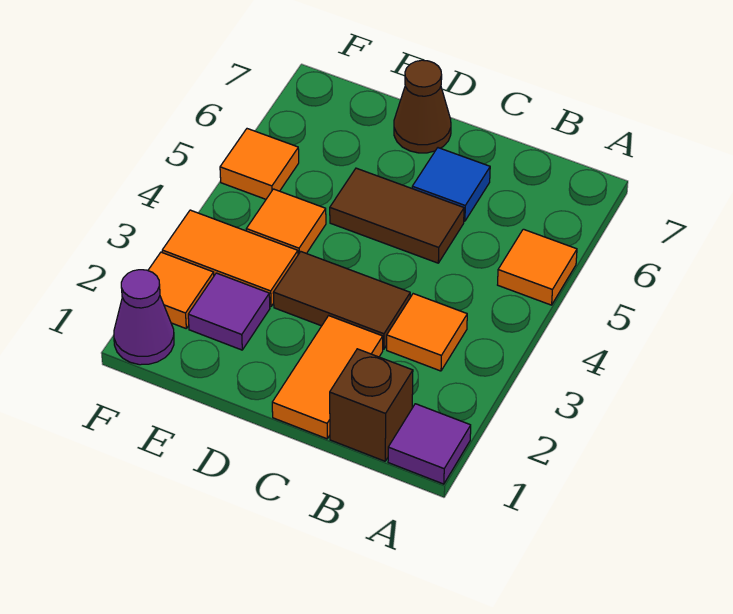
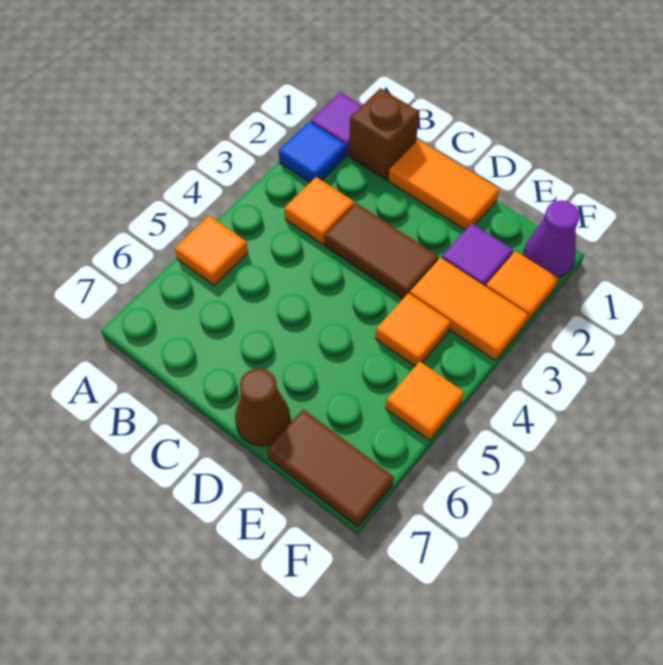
orange tile C1:C2 level 1 -> orange tile C1:D1 level 1
brown tile C5:D5 level 1 -> brown tile E7:F7 level 1
blue tile C6 level 1 -> blue tile A2 level 1

